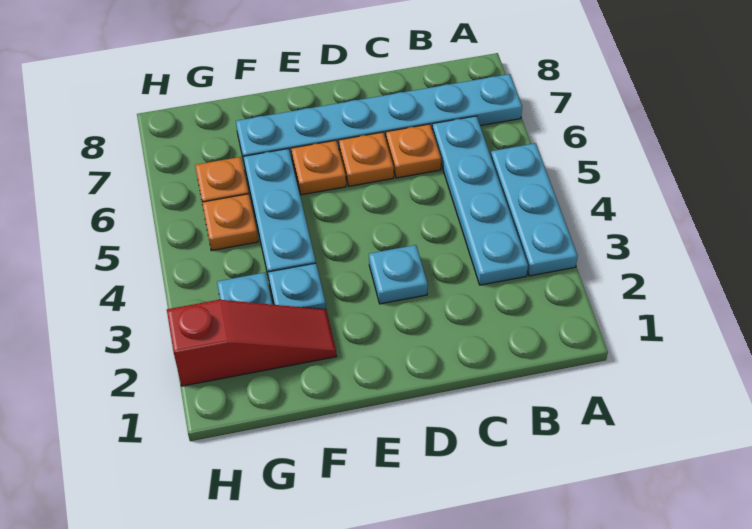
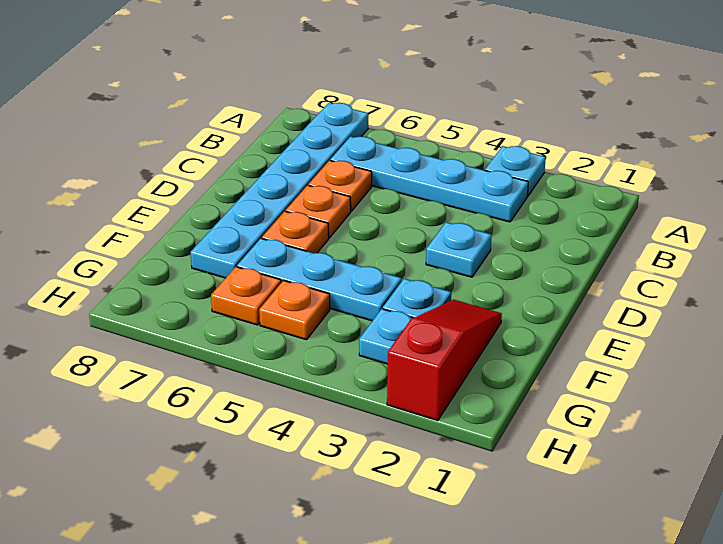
cyan plate A3:A5 level 1 -> cyan plate A3 level 1

